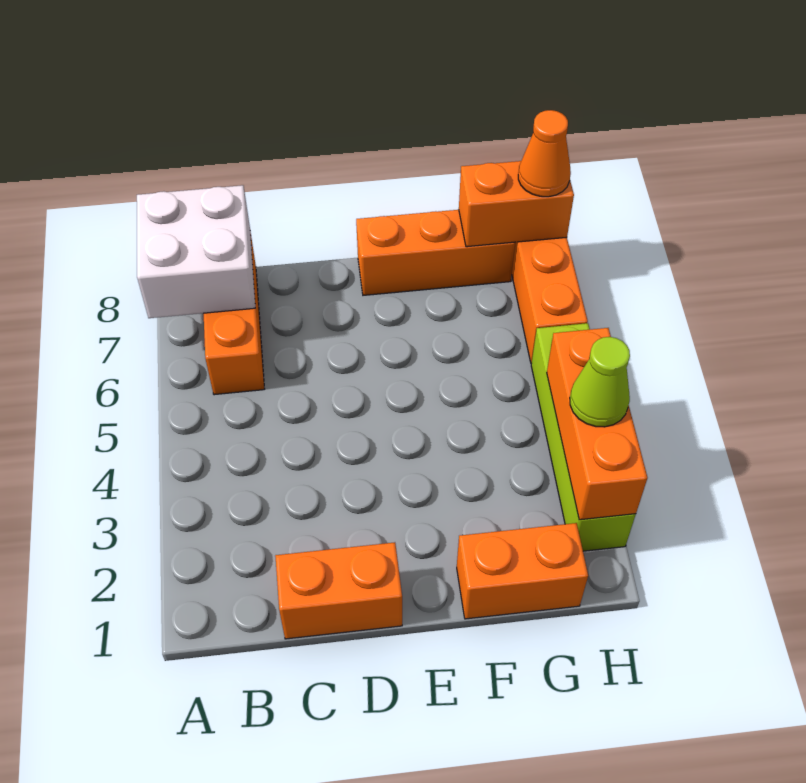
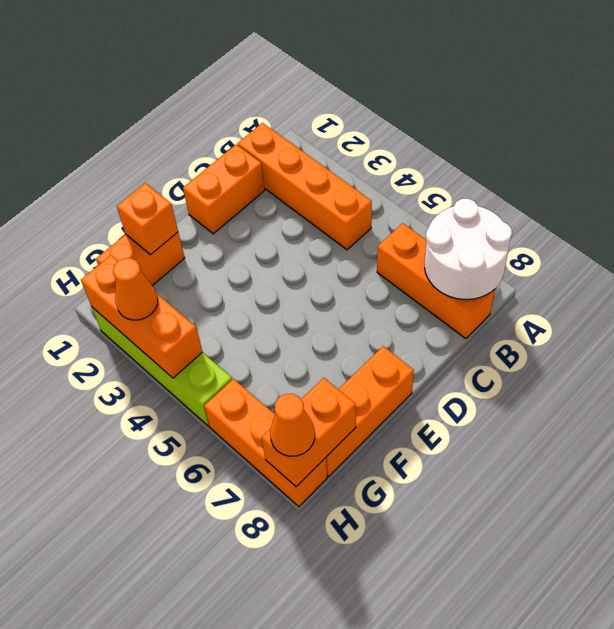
white brick A7:B8 level 2 -> white round brick A7:B8 level 2
none -> orange brick B1:B4 level 1
none -> orange brick F1 level 2
lime cone H3 level 3 -> orange cone H3 level 3

